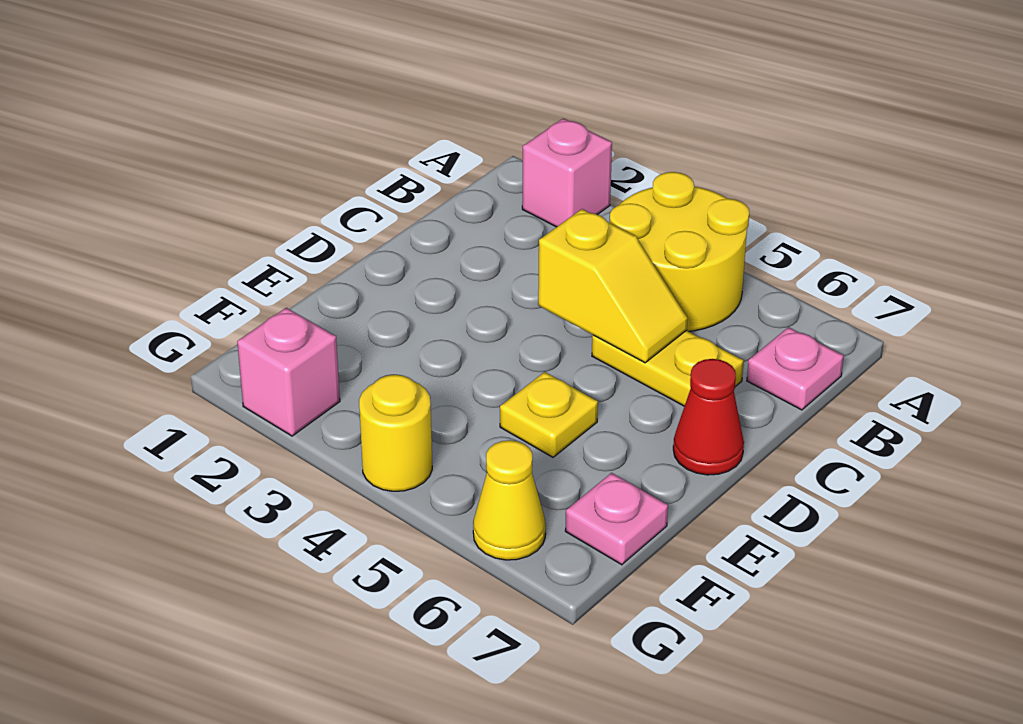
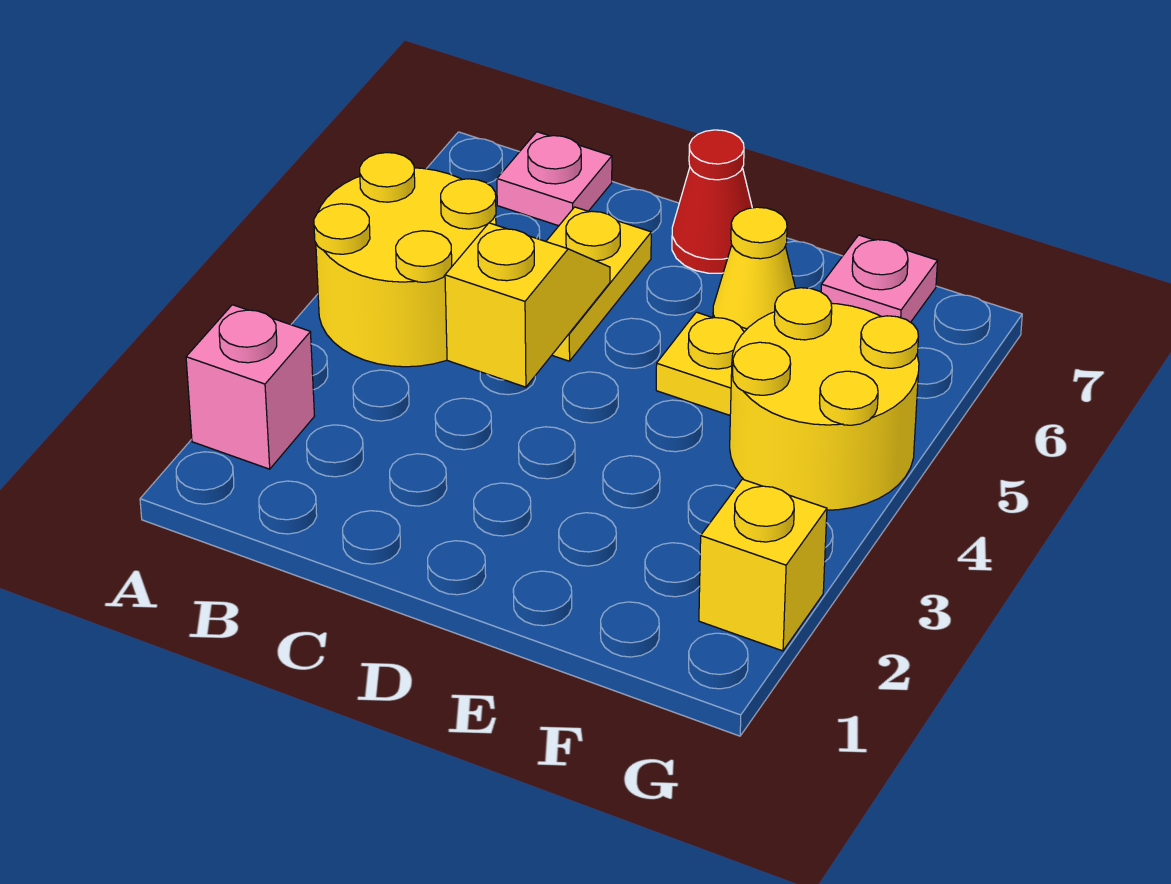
pink brick G2 level 1 -> yellow brick G2 level 1
yellow round brick G4 level 1 -> yellow round brick F4:G5 level 1
yellow cone G6 level 1 -> yellow cone E6 level 1

